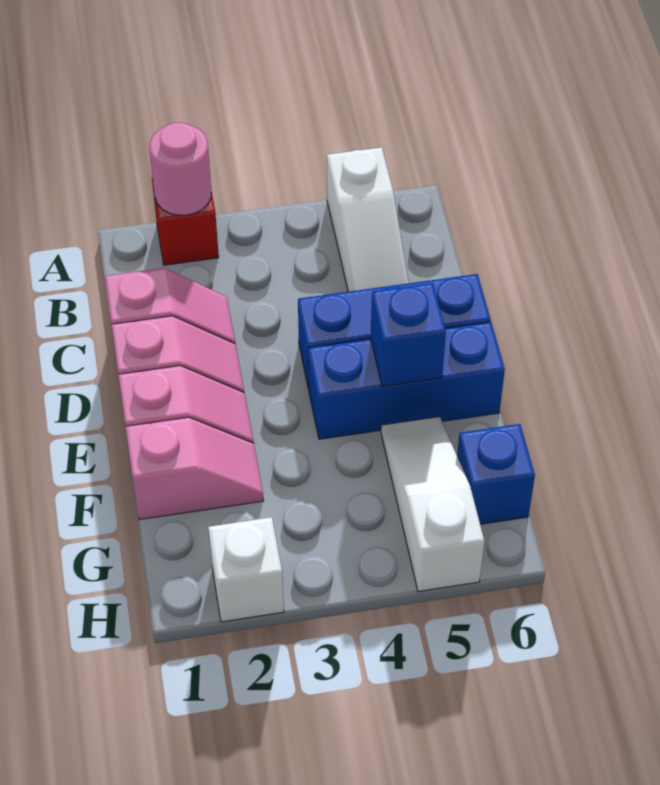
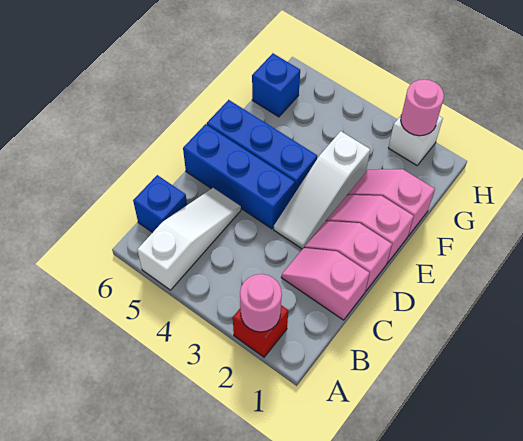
blue brick E5 level 2 -> blue brick B6 level 1
white slope F5:H5 level 1 top H -> white slope D3:F3 level 1 top F
none -> pink round brick H2 level 2

